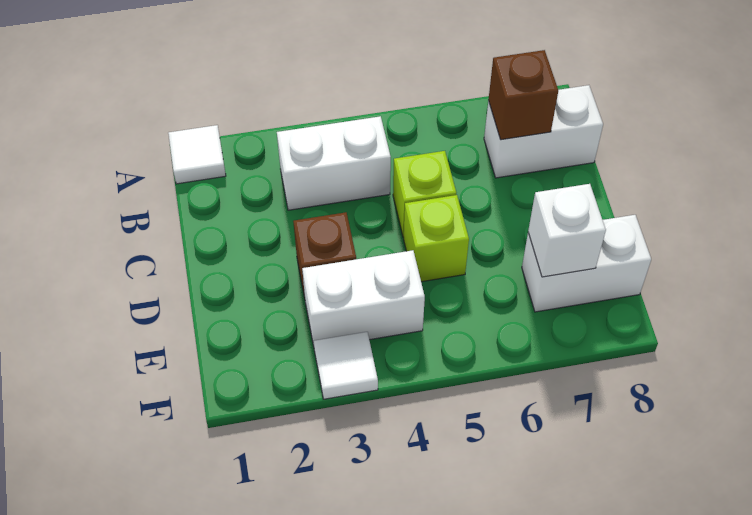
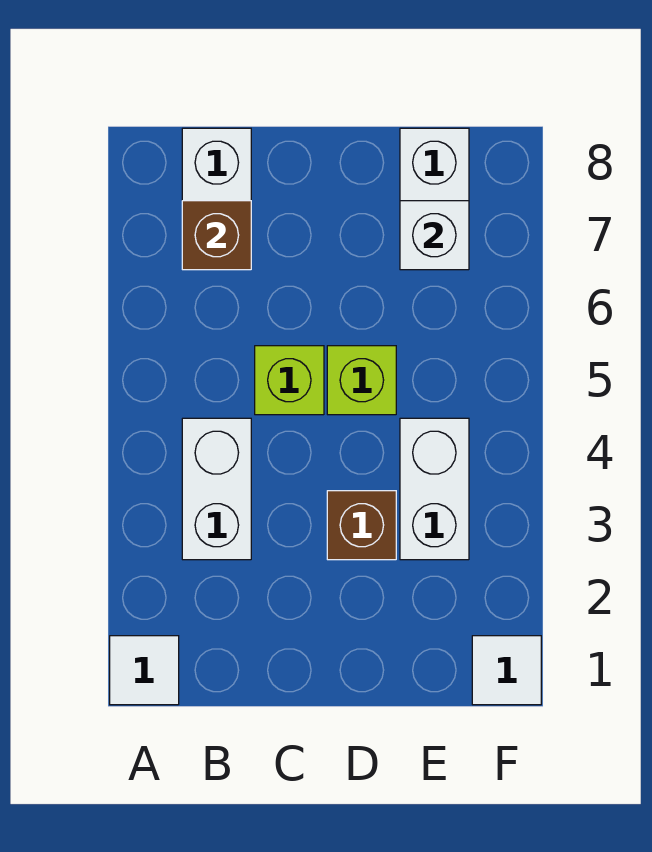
white tile F3 level 1 -> white tile F1 level 1

